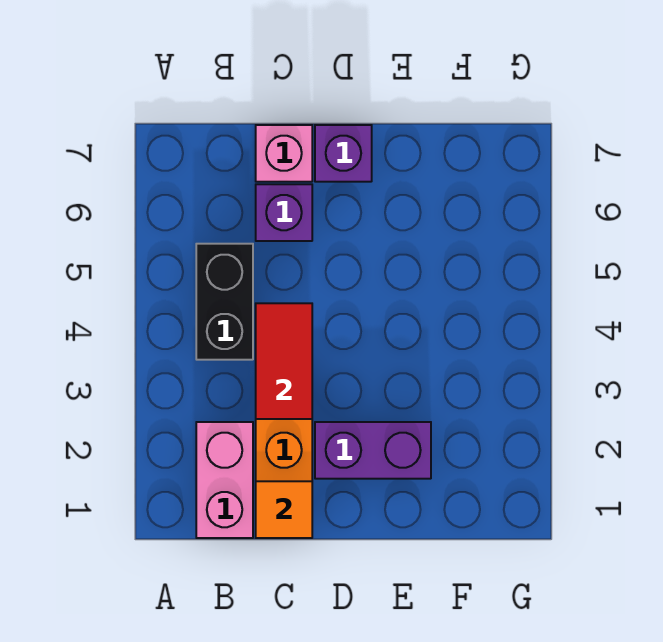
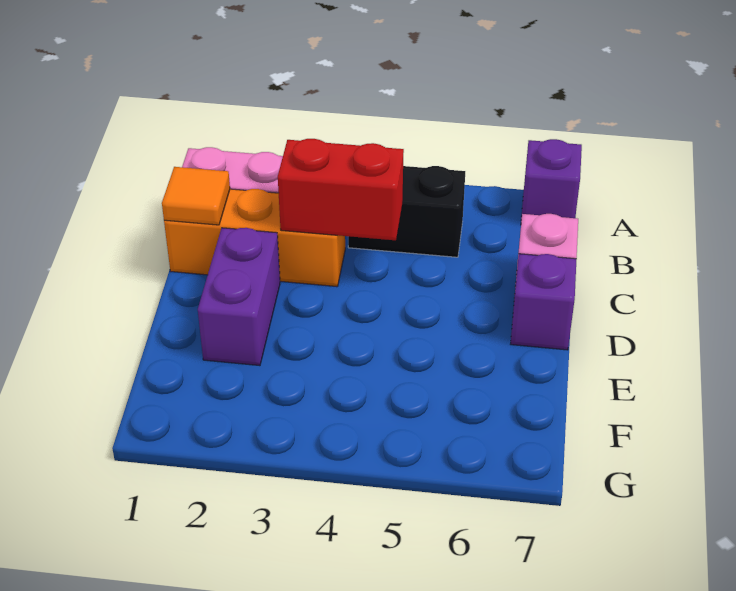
red tile C3:C4 level 2 -> red brick C3:C4 level 2
purple brick C6 level 1 -> purple brick A7 level 1

